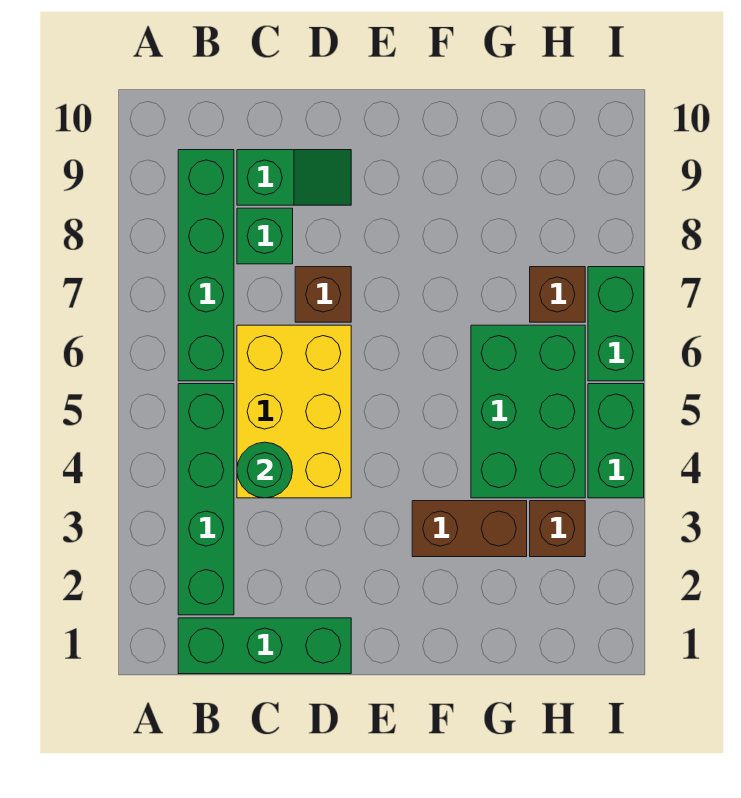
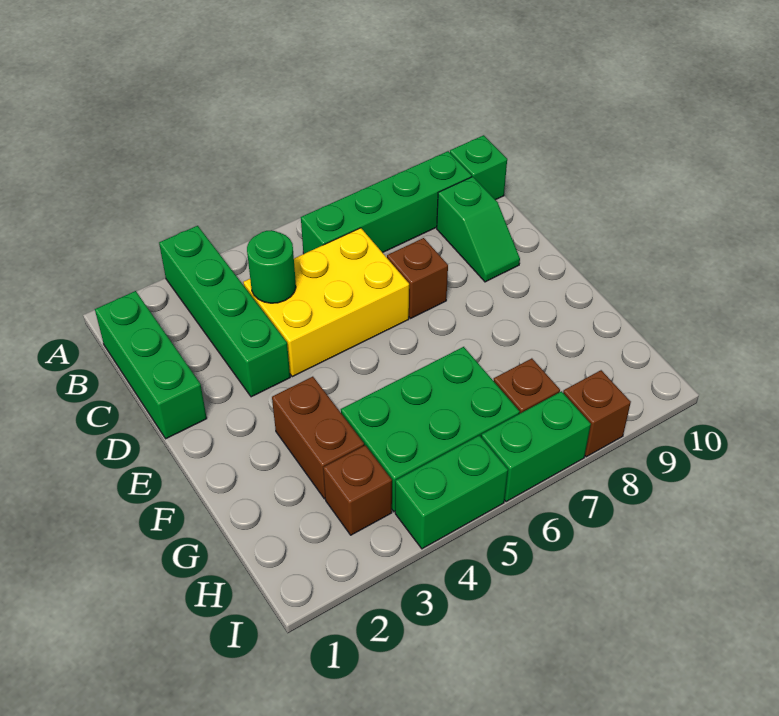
green brick B2:B5 level 1 -> green brick A3:D3 level 1
green brick C8 level 1 -> green brick B10 level 1
none -> brown brick I8 level 1

